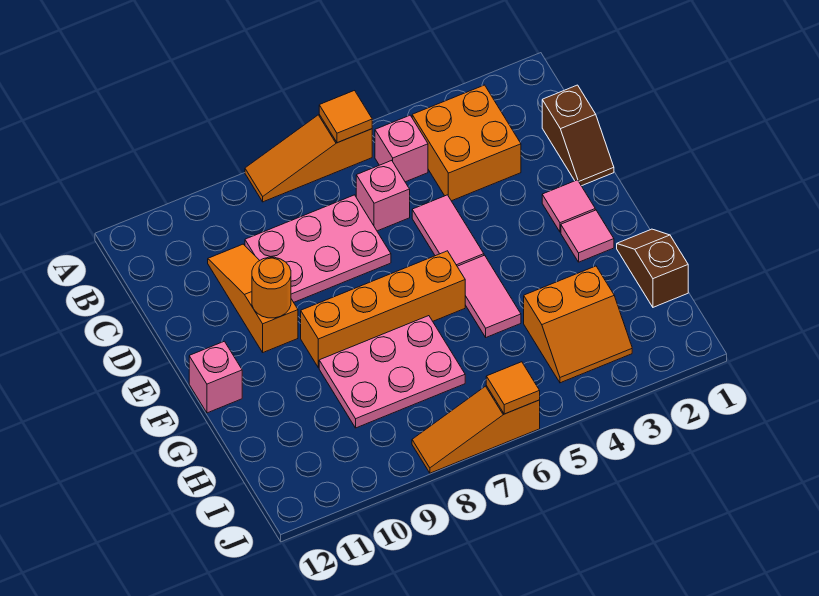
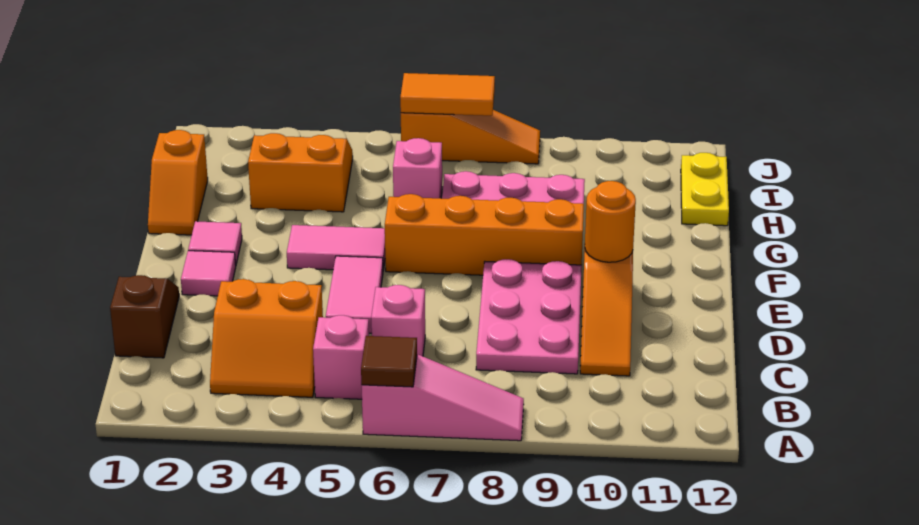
orange slope A6:A8 level 1 top 6 -> pink slope A6:A8 level 1 top 6
orange tile A6 level 2 -> brown tile A6 level 2
orange brick B3:C4 level 1 -> orange slope B3:C4 level 1 top C
pink plate C7:D9 level 1 -> pink plate C8:E9 level 1
pink tile F5:G5 level 1 -> pink tile F4:F5 level 1
pink brick F12 level 1 -> pink brick H6 level 1
brown slope G1:H1 level 1 top H -> orange slope G1:H1 level 1 top H
none -> yellow plate H12:I12 level 1
orange tile J6 level 2 -> orange tile J6:J7 level 2

